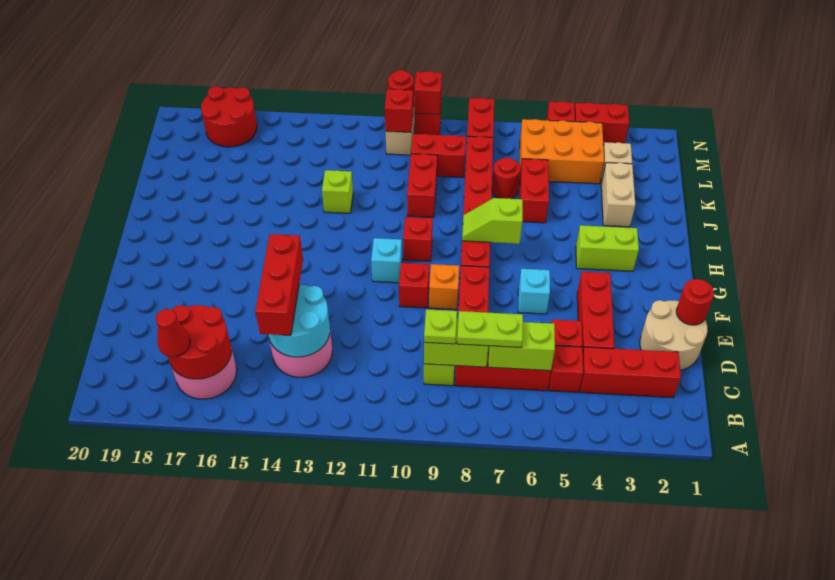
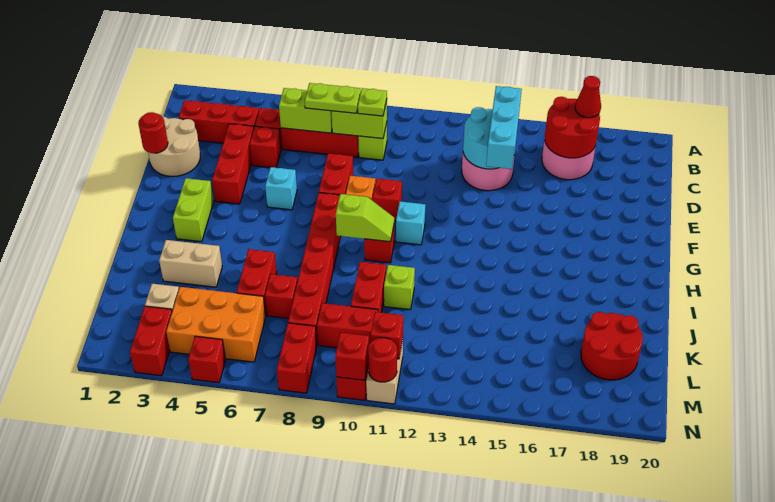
red brick C14:E14 level 3 -> cyan brick C14:E14 level 3
lime brick H3:H4 level 1 -> lime brick G3:H3 level 1
lime slope H7:H8 level 2 top 7 -> lime slope H9:H10 level 2 top 9
tan brick J3:K3 level 1 -> tan brick J3:J4 level 1
lime brick J13 level 1 -> lime brick J11 level 1
red round brick K7 level 1 -> red brick K7 level 1
red round brick M17:N18 level 1 -> red round brick K18:L19 level 1
red brick N3:N4 level 1 -> red brick M3:N3 level 1

